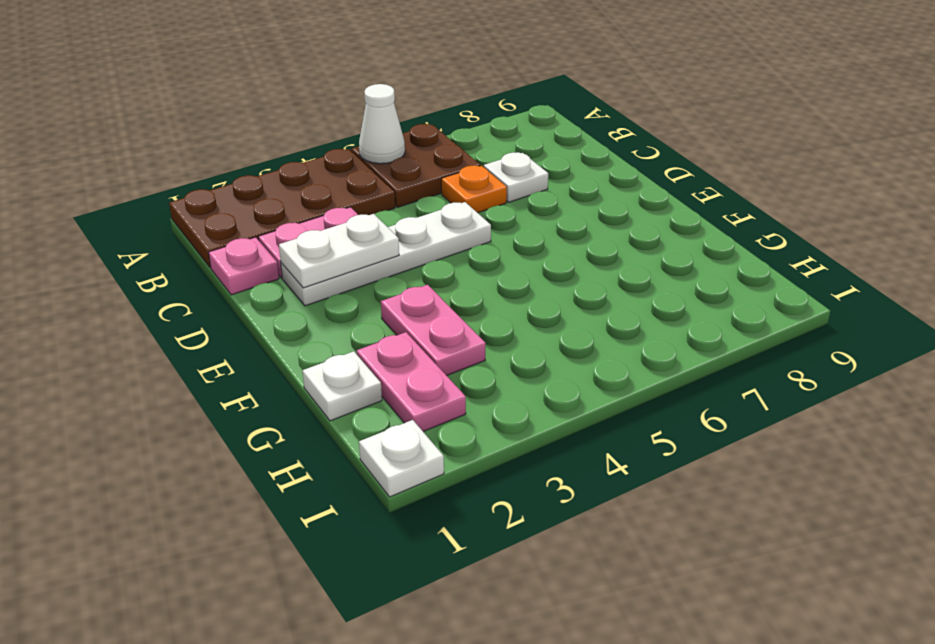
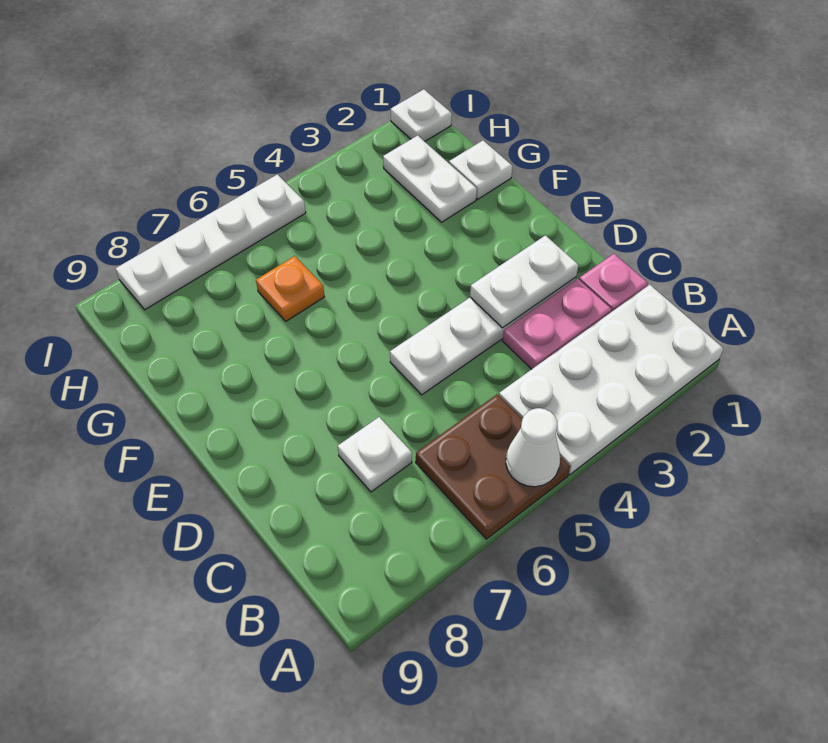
brown plate A1:B4 level 1 -> white plate A1:B4 level 1
orange plate C6 level 1 -> orange plate G6 level 1
pink plate F3:G3 level 1 -> none
pink plate G2:H2 level 1 -> white plate G2:H2 level 1
none -> white plate I5:I8 level 1

